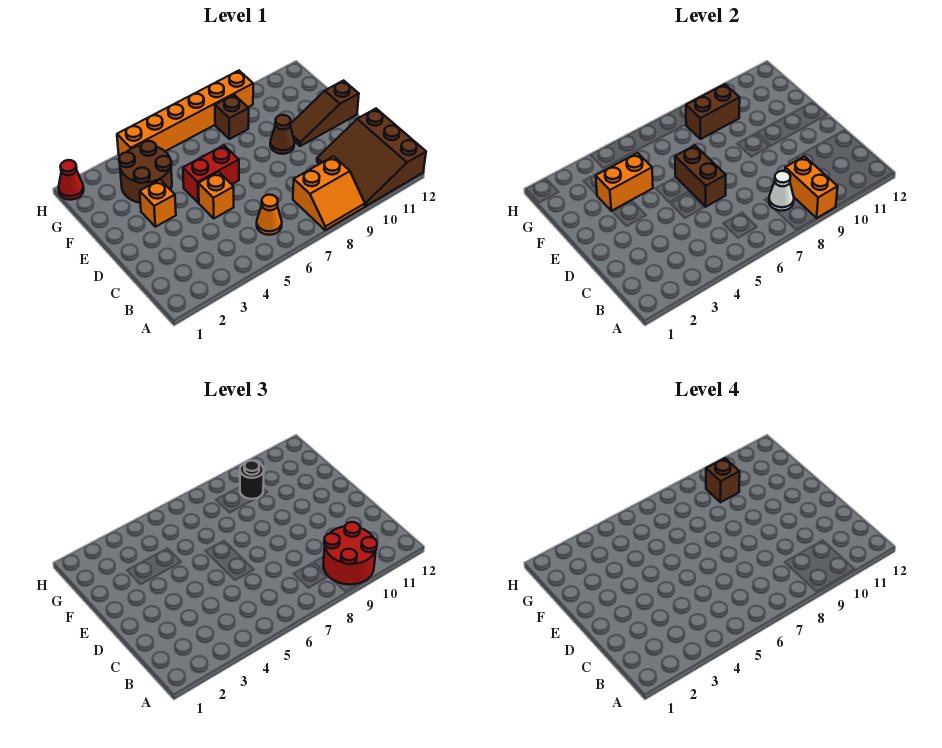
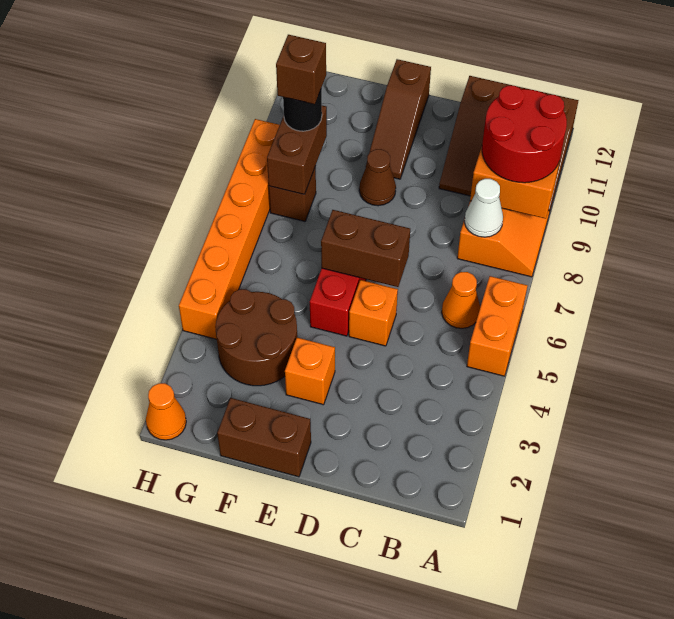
none -> brown brick E1:F1 level 1
orange brick F3:F4 level 2 -> orange brick A5:A6 level 1
red cone H1 level 1 -> orange cone H1 level 1

